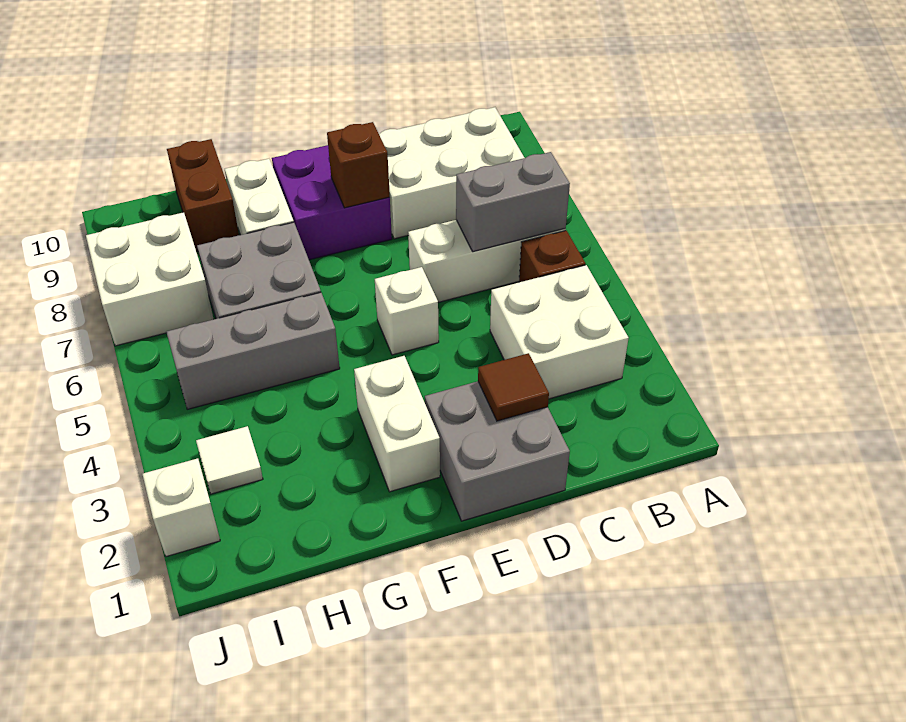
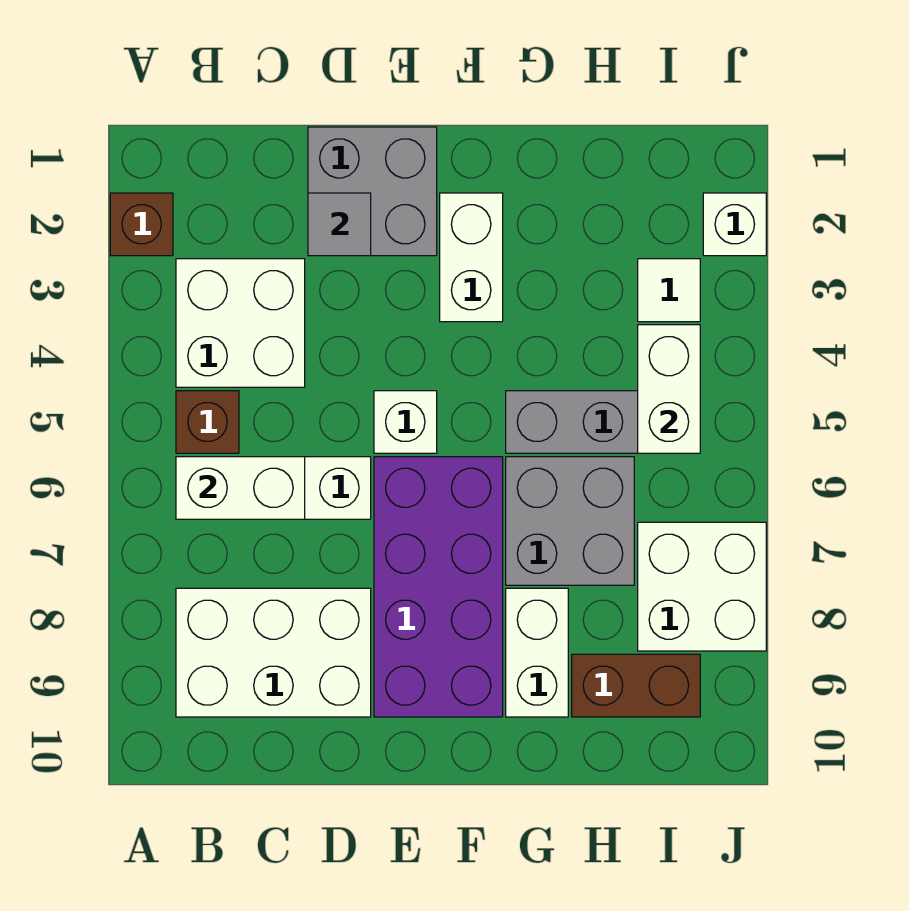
grey brick B6:C6 level 2 -> white brick B6:C6 level 2
brown tile D2 level 2 -> grey tile D2 level 2
purple brick E8:F9 level 1 -> purple brick E6:F9 level 1
brown brick E8 level 2 -> brown brick A2 level 1
brown brick H9:H10 level 1 -> brown brick H9:I9 level 1
none -> white brick I4:I5 level 2

